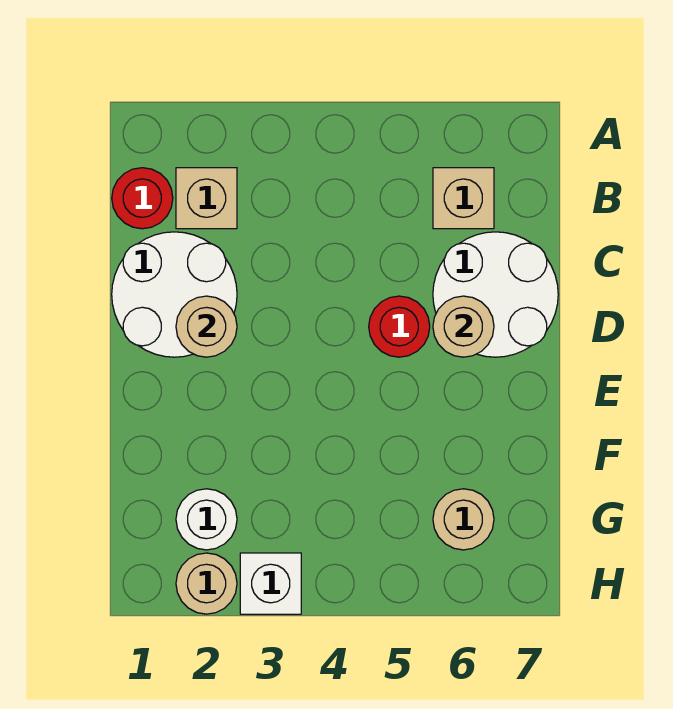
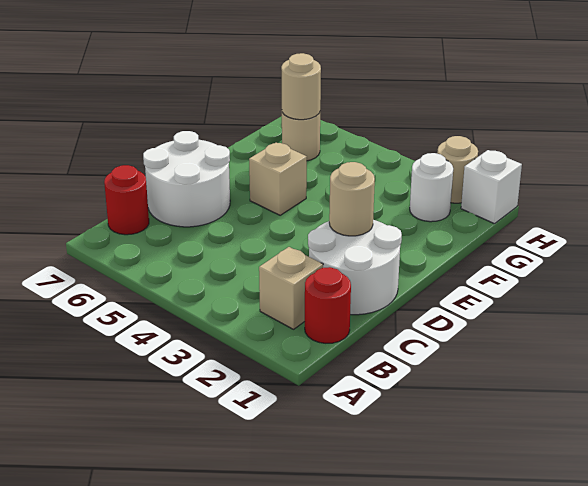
tan brick B6 level 1 -> tan brick E5 level 1
red round brick D5 level 1 -> red round brick B7 level 1
tan round brick D6 level 2 -> tan round brick G6 level 2
white brick H3 level 1 -> white brick H1 level 1

